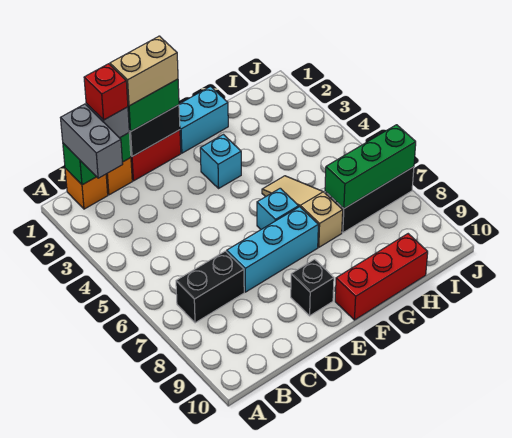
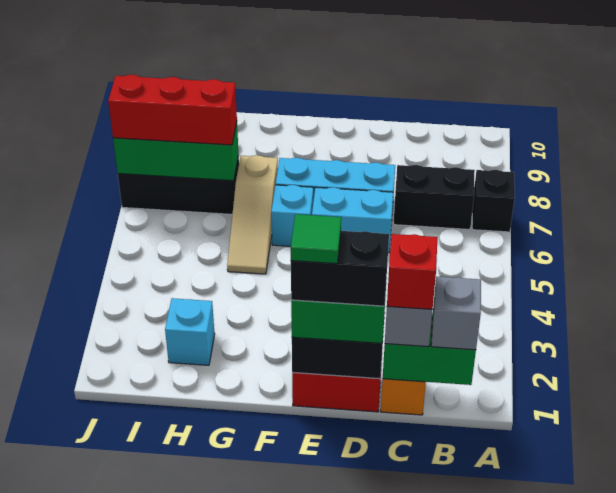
orange brick B1 level 1 -> none
grey brick B1:B2 level 3 -> grey brick B1 level 3
tan brick D1:E1 level 4 -> black brick D1:E1 level 4
none -> green tile E1 level 5
black brick E9 level 1 -> black brick A7 level 1
cyan brick F1:G1 level 1 -> cyan brick D6:E6 level 1
cyan brick F3 level 1 -> cyan brick H2 level 1
red brick F10:H10 level 1 -> red brick H7:J7 level 3

